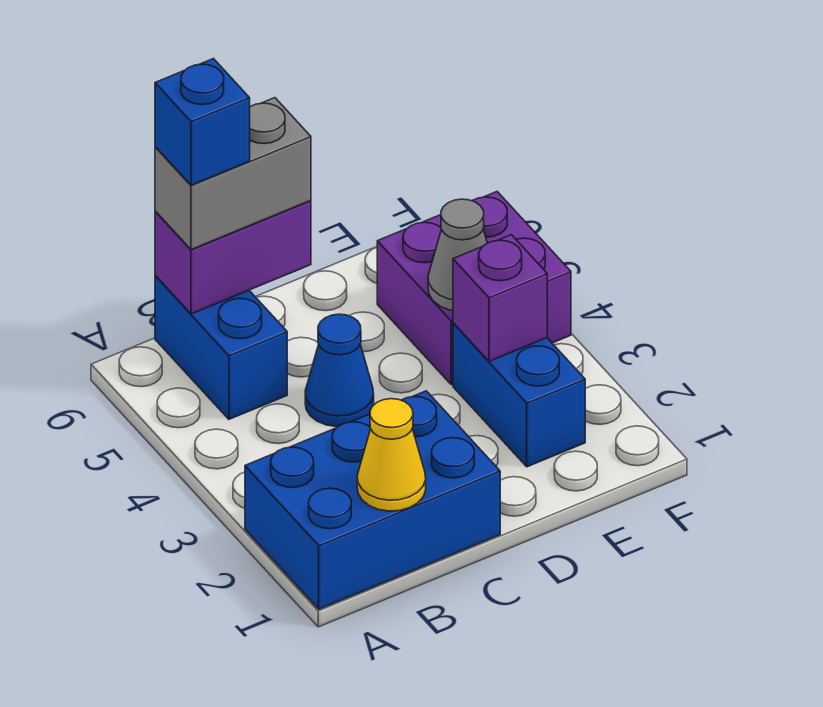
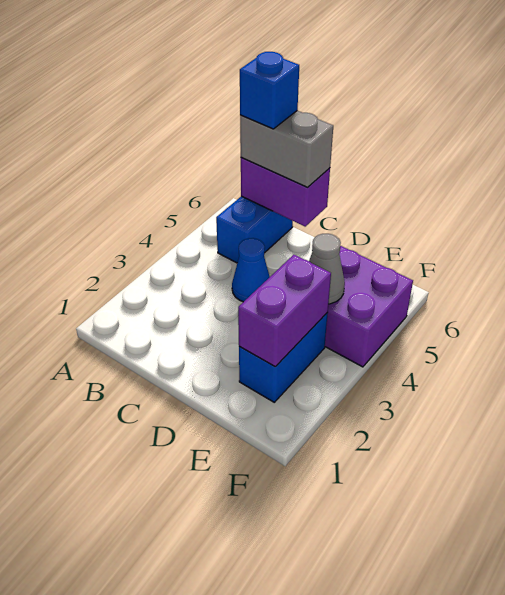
blue brick A1:C2 level 1 -> none
yellow cone B1 level 2 -> none
purple brick E3 level 2 -> purple brick E2:E3 level 2

